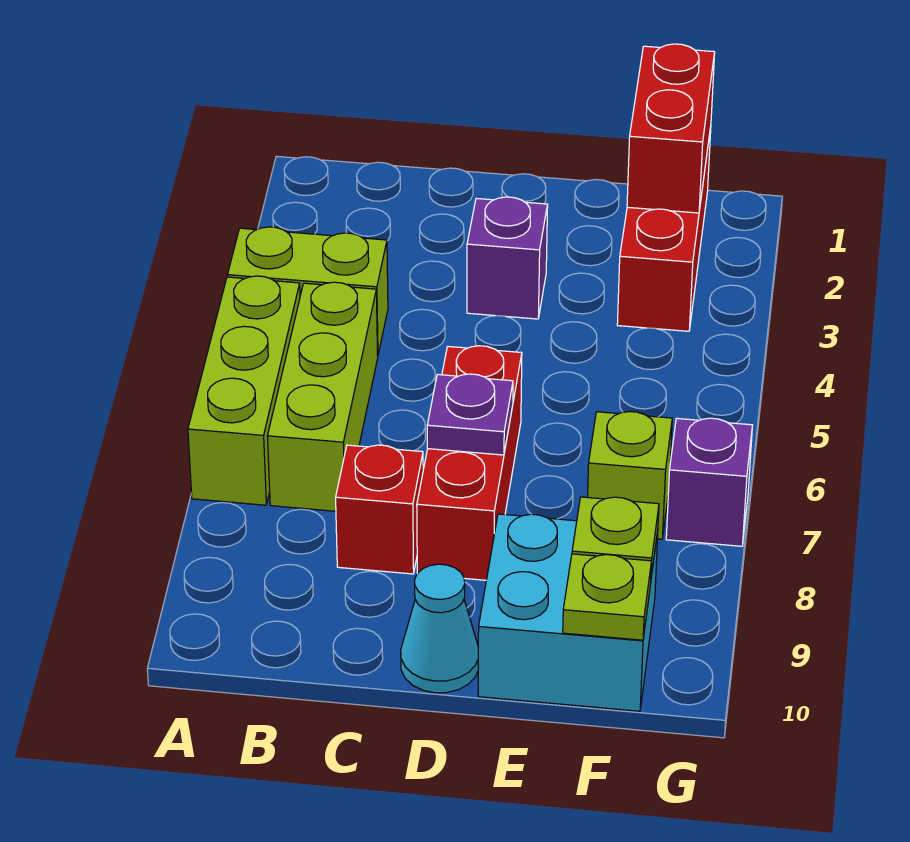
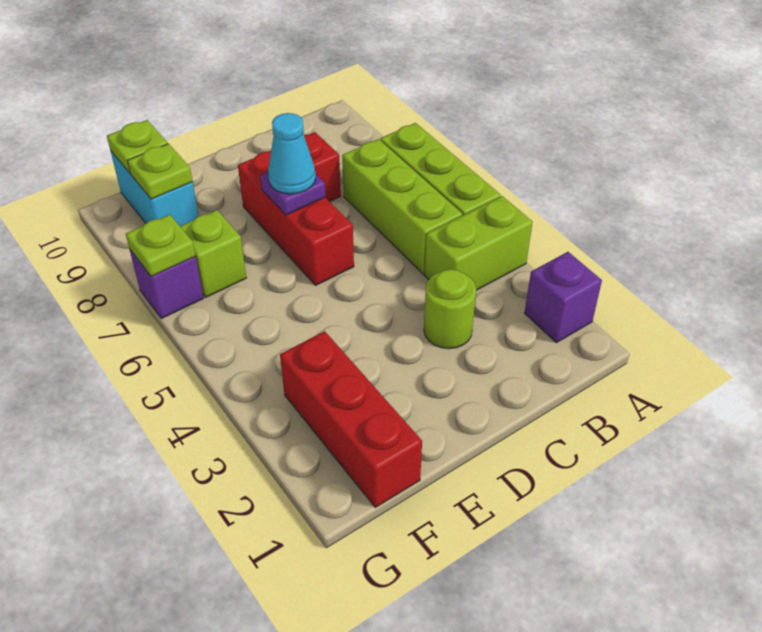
none -> lime round brick C3 level 1
purple brick D3 level 1 -> purple brick A2 level 1
cyan cone D10 level 1 -> cyan cone D7 level 3
cyan brick E9:F10 level 1 -> cyan brick F9:F10 level 1
red brick F1:F2 level 2 -> none
none -> lime plate G7 level 2

